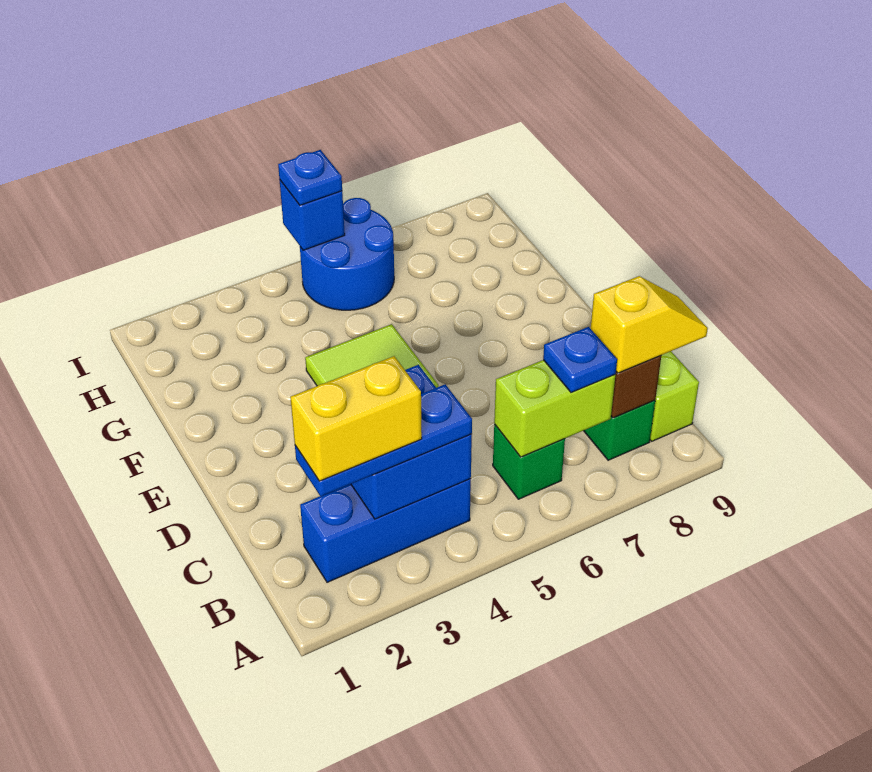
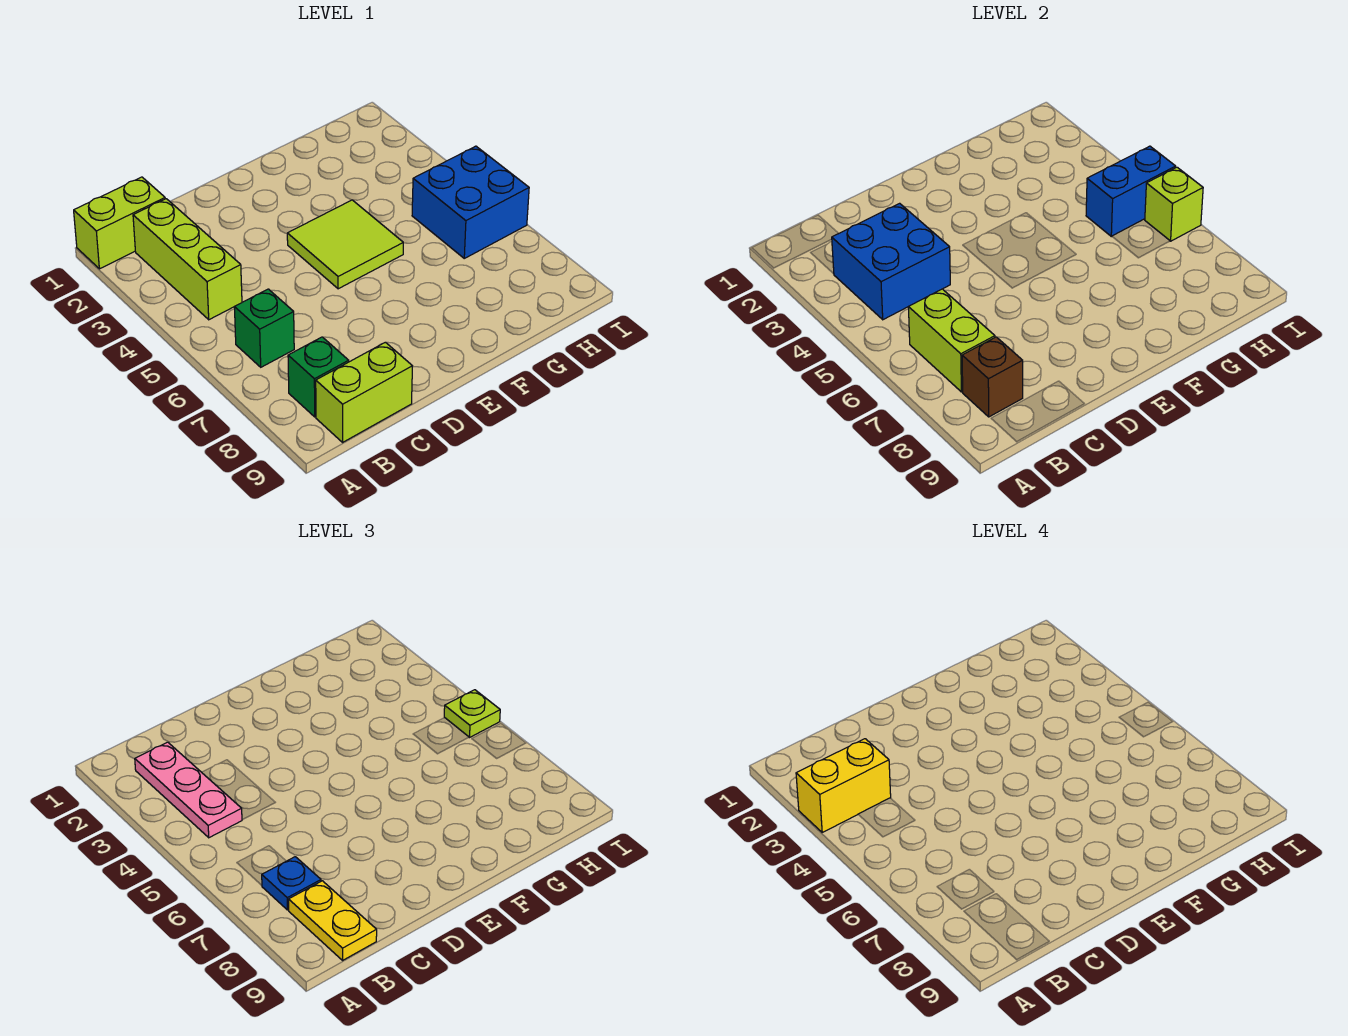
none -> lime brick A1:B1 level 1
blue brick B2:B4 level 1 -> lime brick B2:B4 level 1
blue plate B2:B4 level 3 -> pink plate B2:B4 level 3
yellow brick B2:B3 level 4 -> yellow brick A3:B3 level 4
yellow slope B8:B9 level 3 top 8 -> yellow plate B8:B9 level 3
blue round brick H5:I6 level 1 -> blue brick H5:I6 level 1
blue brick I5 level 2 -> blue brick H5:I5 level 2
blue plate I5 level 3 -> lime plate I5 level 3
none -> lime brick I6 level 2

